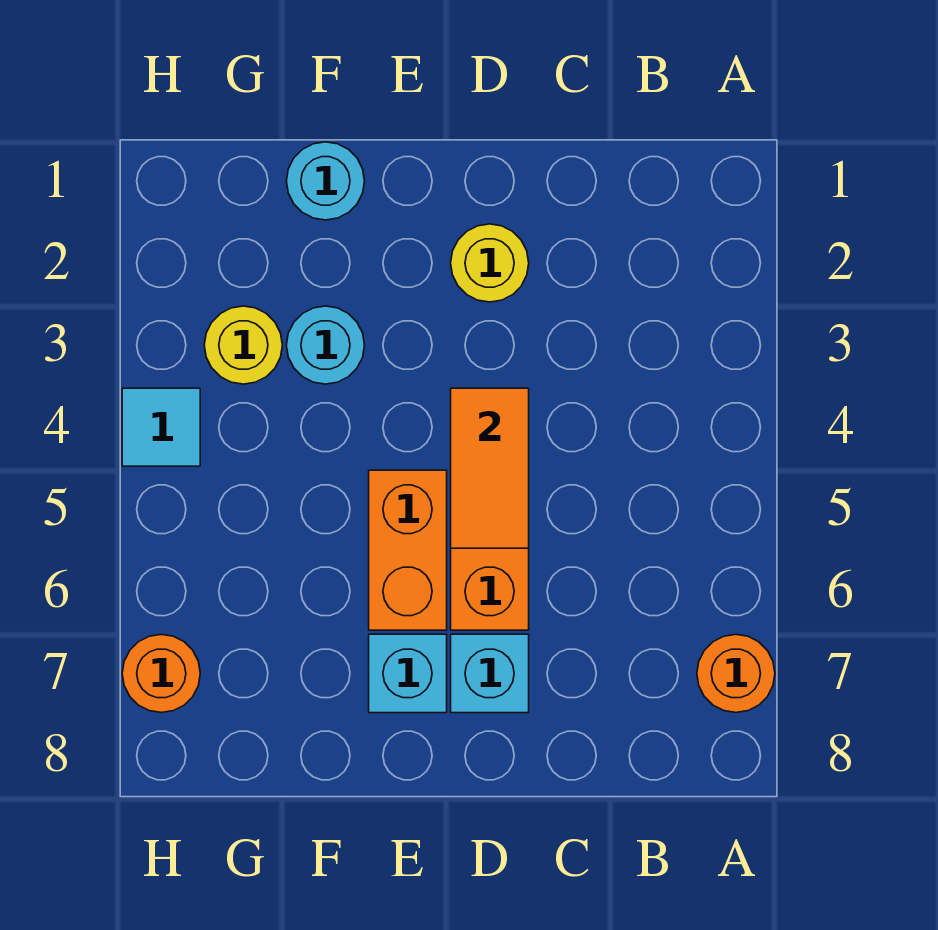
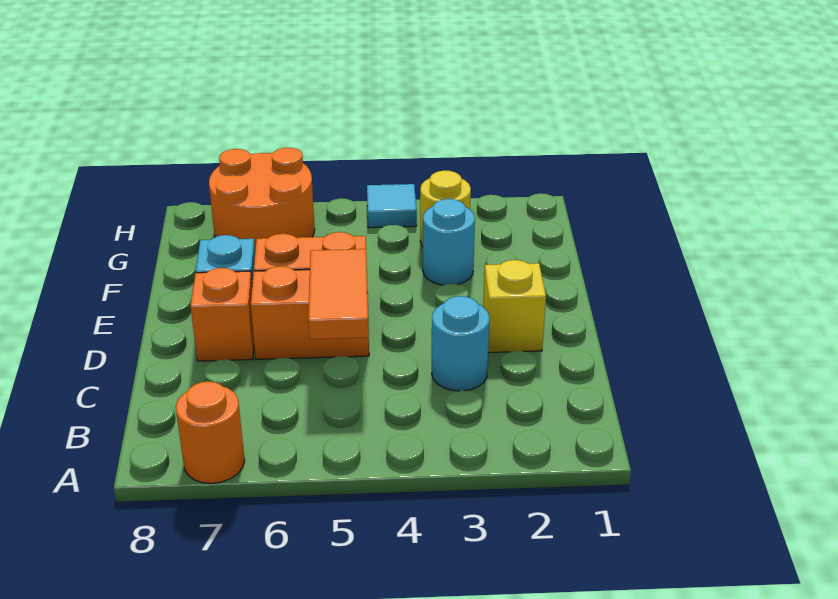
yellow round brick D2 level 1 -> yellow brick D2 level 1
orange tile D4:D5 level 2 -> orange tile C5:D5 level 2
cyan brick D7 level 1 -> orange brick D7 level 1
cyan round brick F1 level 1 -> cyan round brick C3 level 1
orange round brick H7 level 1 -> orange round brick G6:H7 level 1

